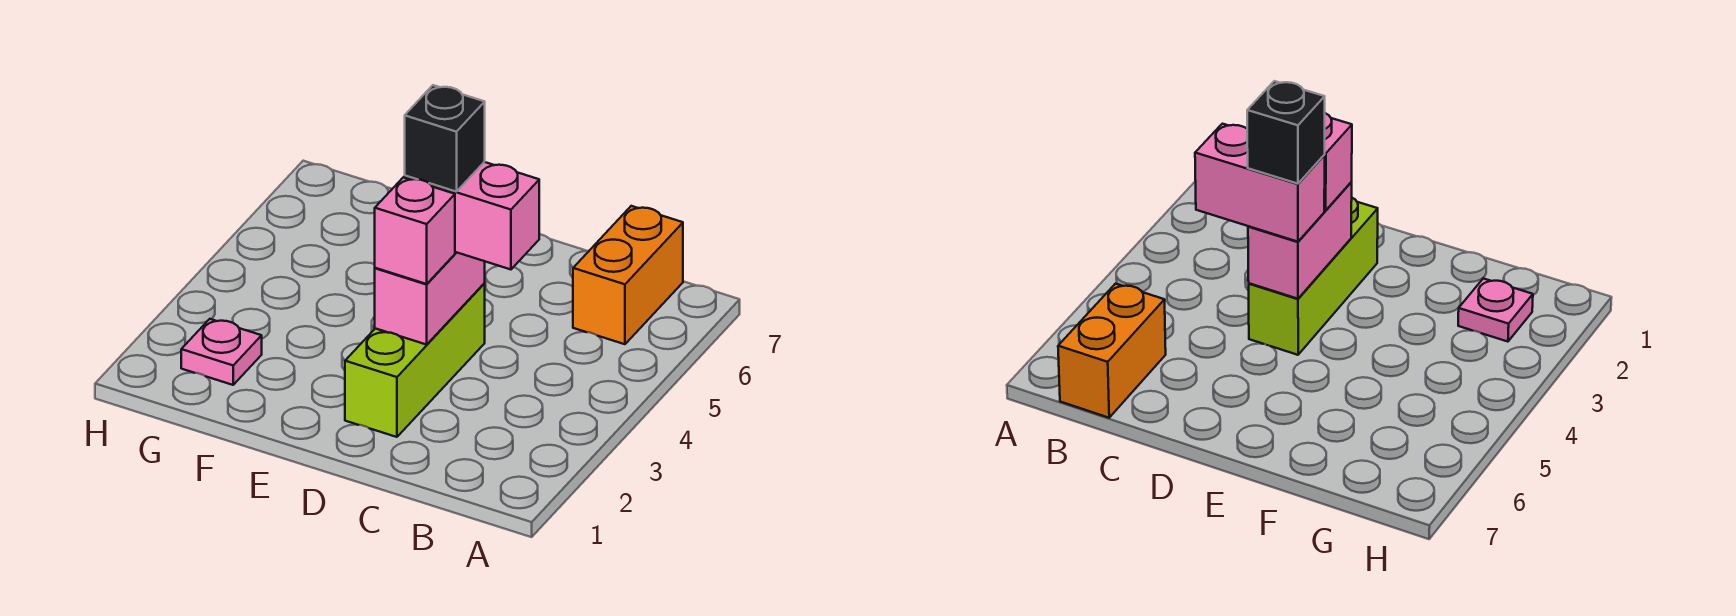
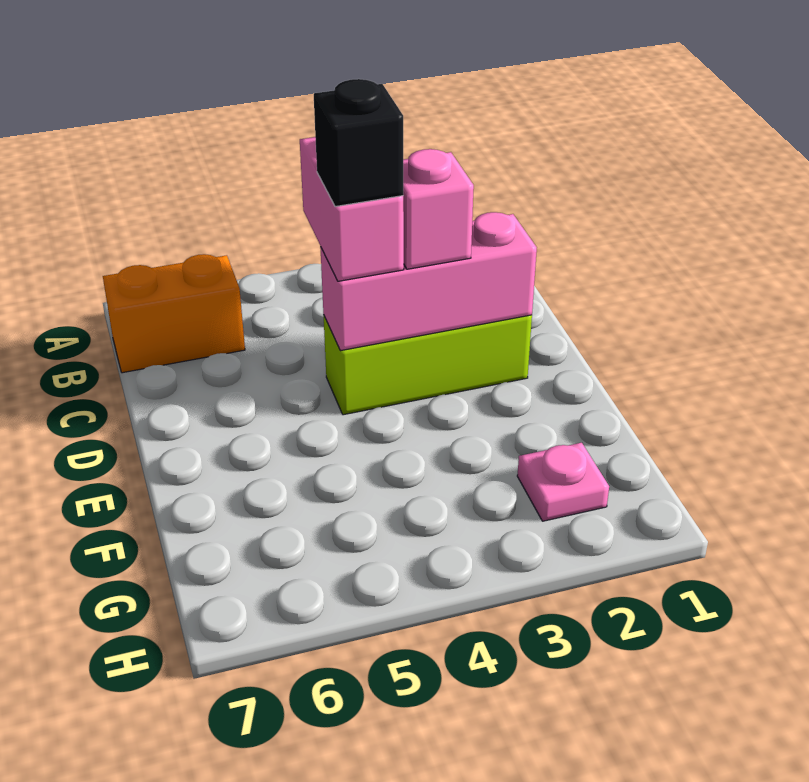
pink brick D3:D4 level 2 -> pink brick D2:D4 level 2

